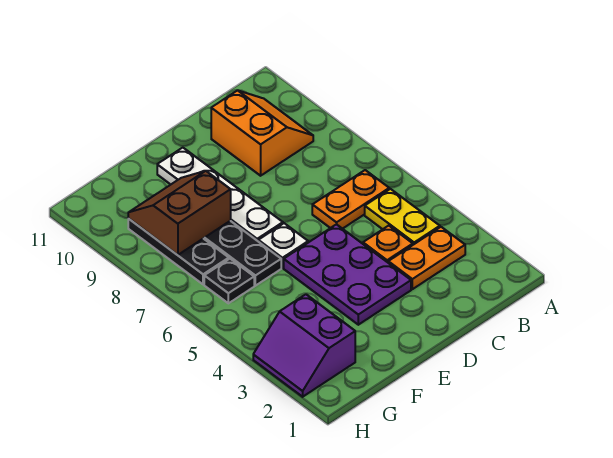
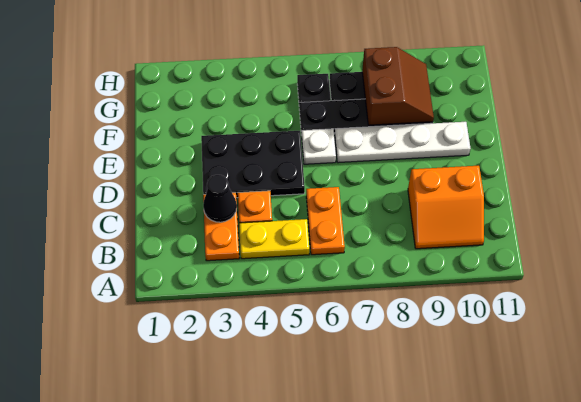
none -> black cone C3 level 2
purple plate D3:E5 level 1 -> black plate D3:E5 level 1
purple slope G2:H3 level 1 top G -> none

